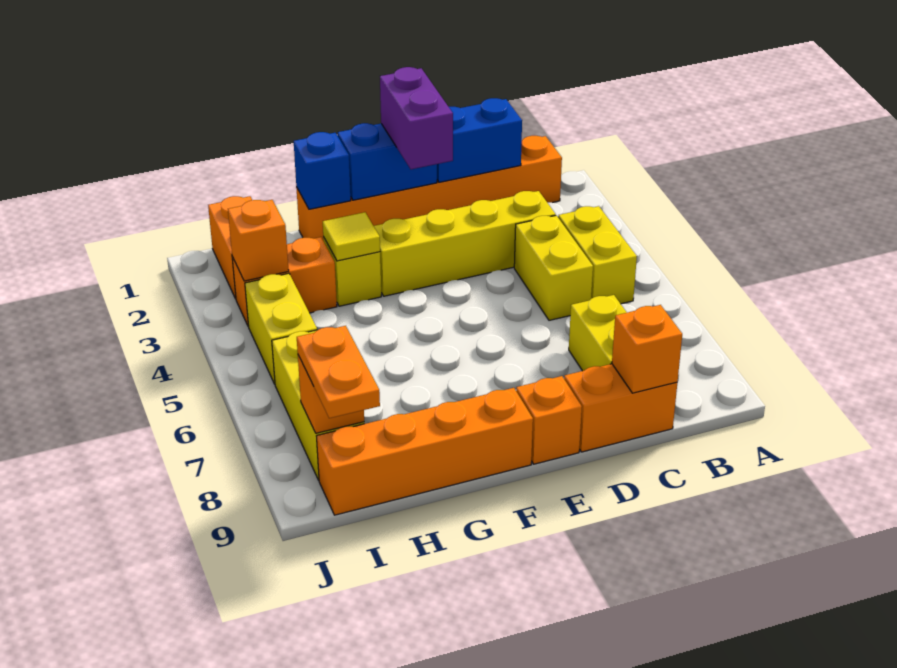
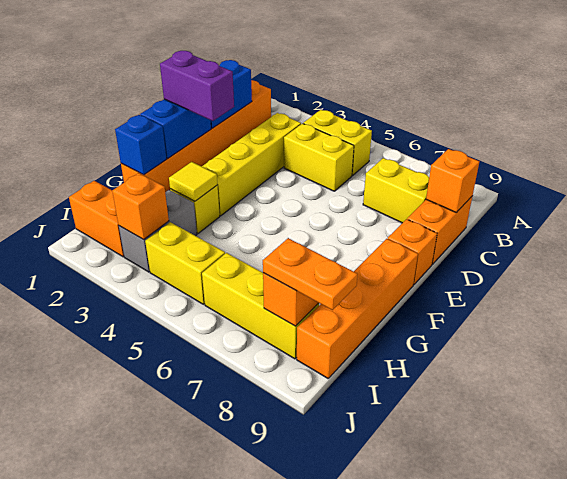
orange brick H3:I3 level 1 -> grey brick H3:I3 level 1

